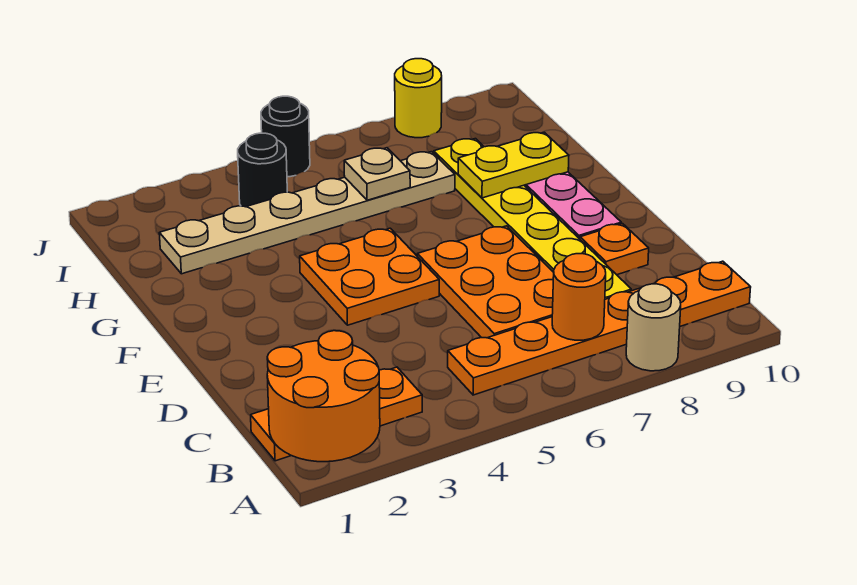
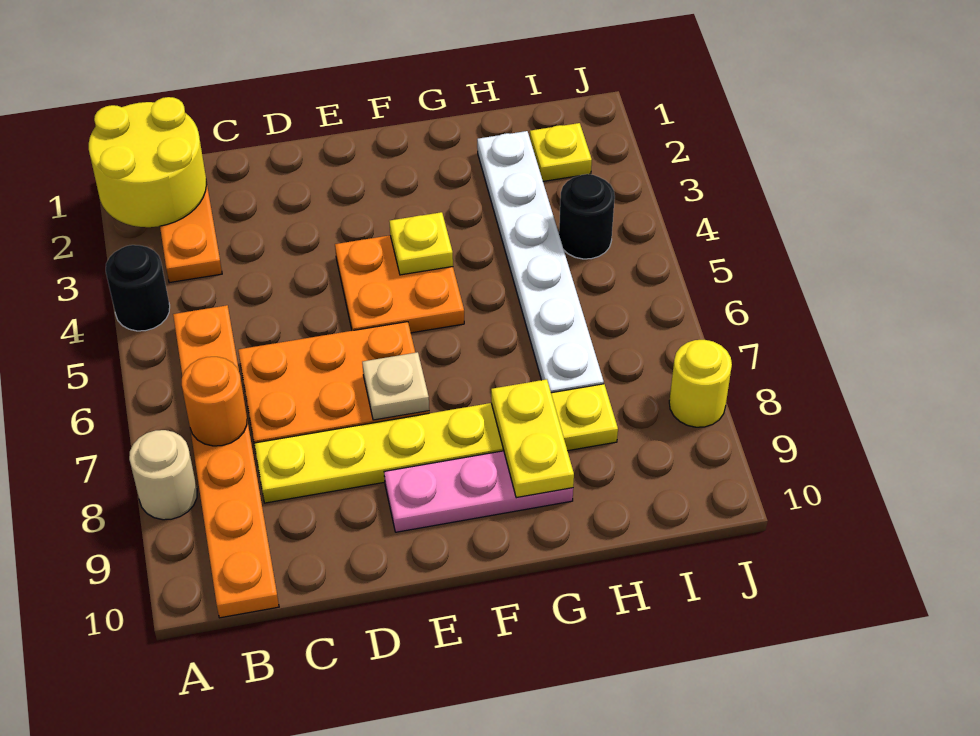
orange round brick A1:B2 level 2 -> yellow round brick A1:B2 level 2
orange plate D9 level 1 -> none
none -> yellow plate F4 level 2
tan plate H2:H7 level 1 -> white plate H2:H7 level 1
tan plate H6 level 2 -> tan plate E7 level 2
none -> yellow plate I2 level 1
black round brick J5 level 1 -> black round brick A4 level 1

